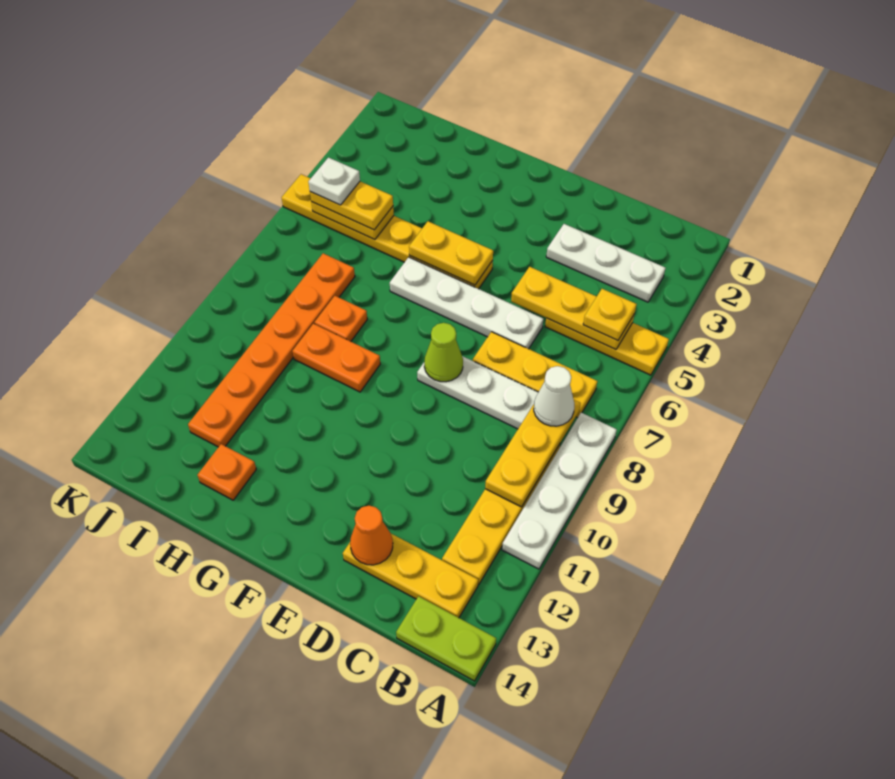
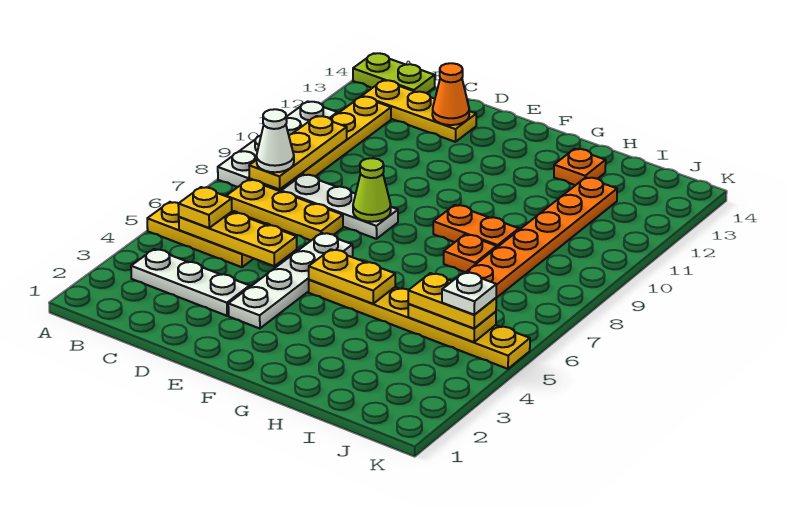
white plate D6:G6 level 1 -> white plate E3:E6 level 1

